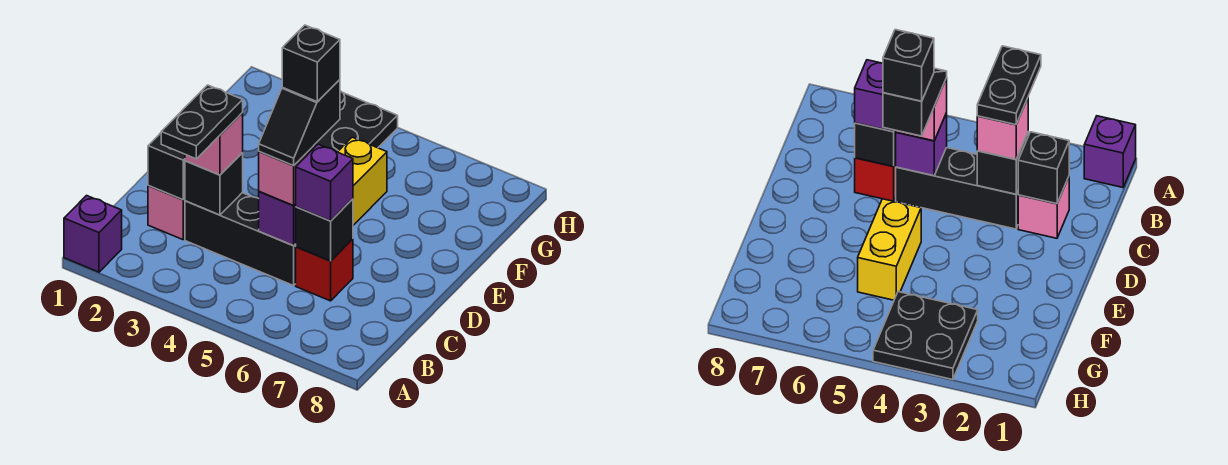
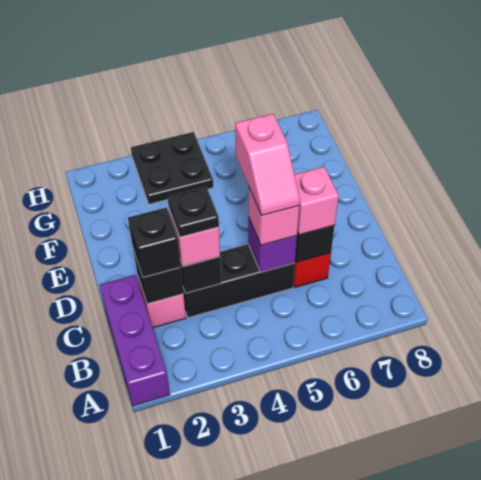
purple brick A1 level 1 -> purple brick A1:C1 level 1
black plate B3:C3 level 4 -> black plate C3 level 4
black slope C5:D5 level 4 top D -> pink slope C5:D5 level 4 top D
purple brick C6 level 3 -> pink brick C6 level 3
black brick D5 level 5 -> black brick C2 level 3
yellow brick E5:F5 level 1 -> none

